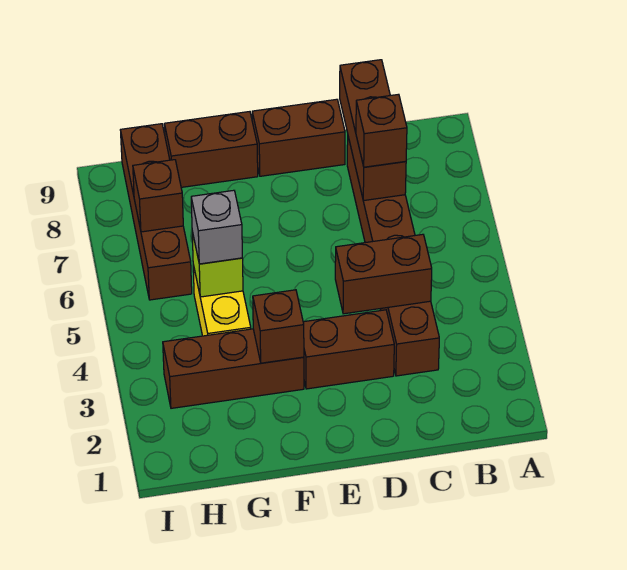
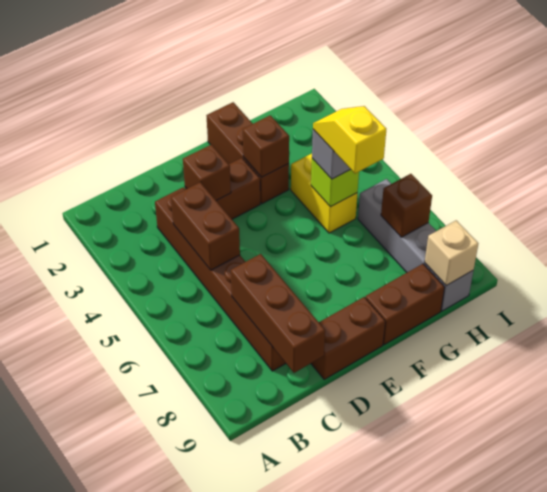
brown brick C4:D4 level 2 -> brown brick C4:C5 level 2
brown brick C7 level 3 -> brown brick D3 level 2
brown brick F3:H3 level 1 -> brown brick F1:F3 level 1
none -> yellow slope G5:G6 level 4 top 6
brown brick H6:H9 level 1 -> grey brick H6:H9 level 1
none -> tan brick H9 level 2

